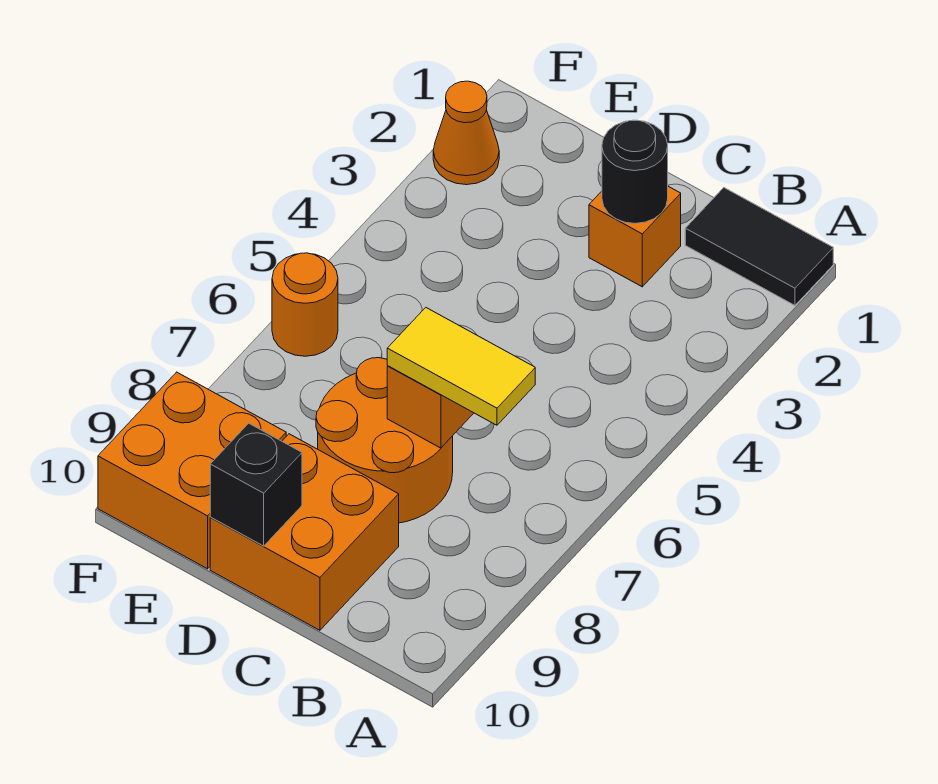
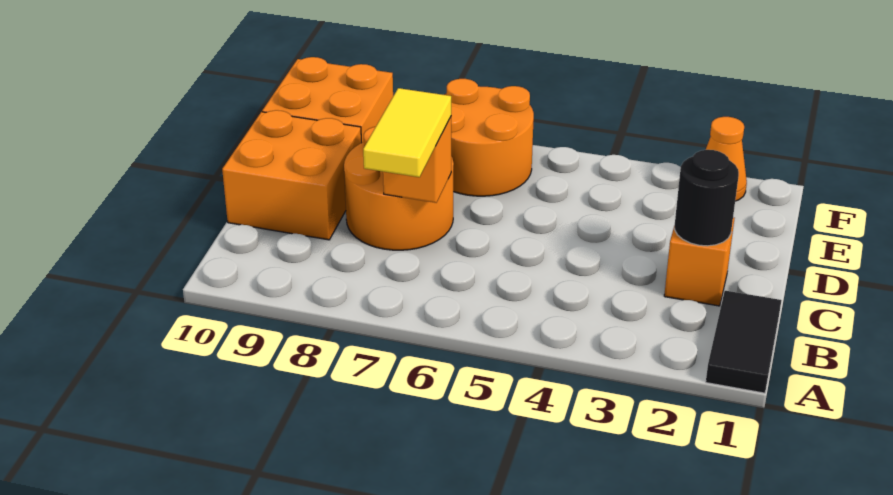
black brick D10 level 2 -> none
orange round brick F6 level 1 -> orange round brick E6:F7 level 1

